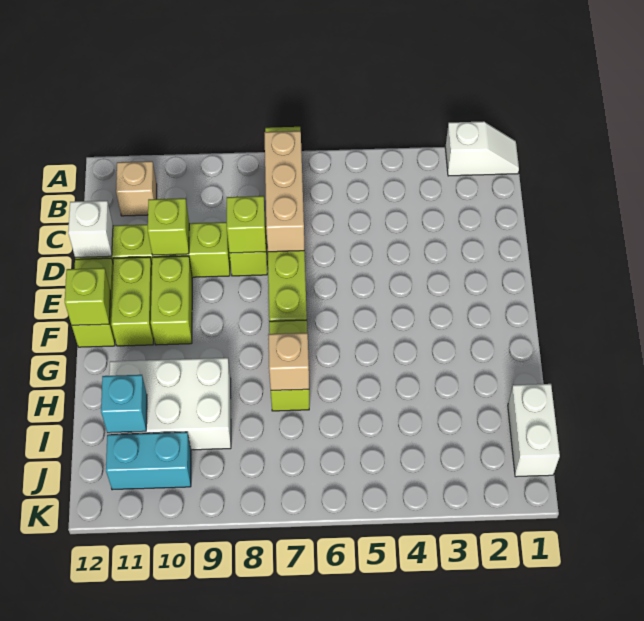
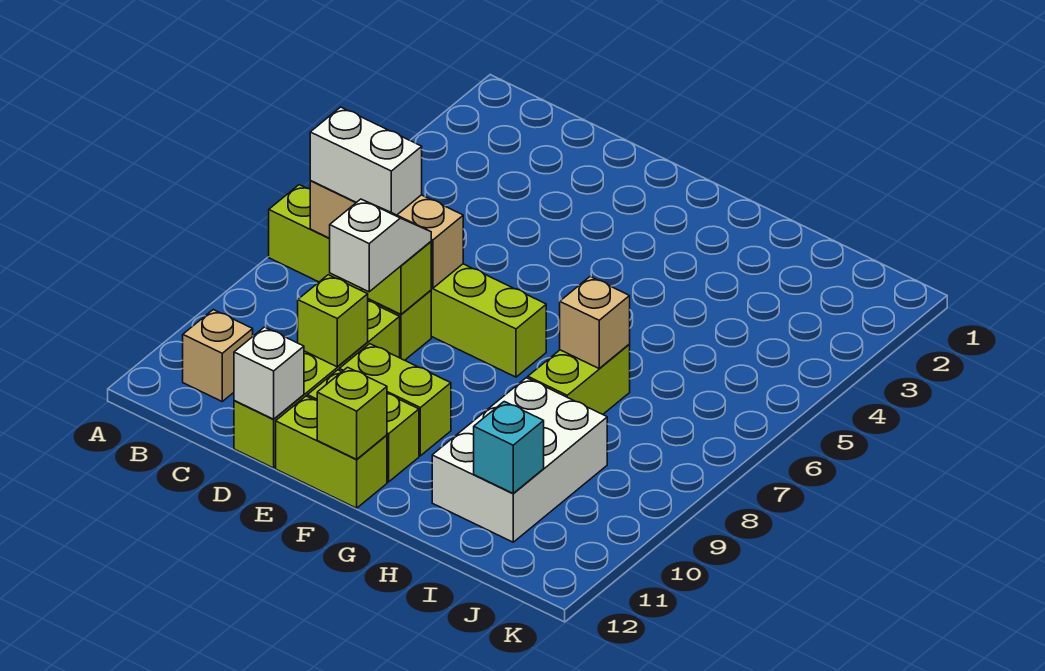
white slope A1:A2 level 1 top 2 -> white slope D8:D9 level 3 top 9
lime brick G7:H7 level 1 -> lime brick H7:H8 level 1
white brick I1:J1 level 1 -> white brick B7:C7 level 3
cyan brick J10:J11 level 1 -> none

